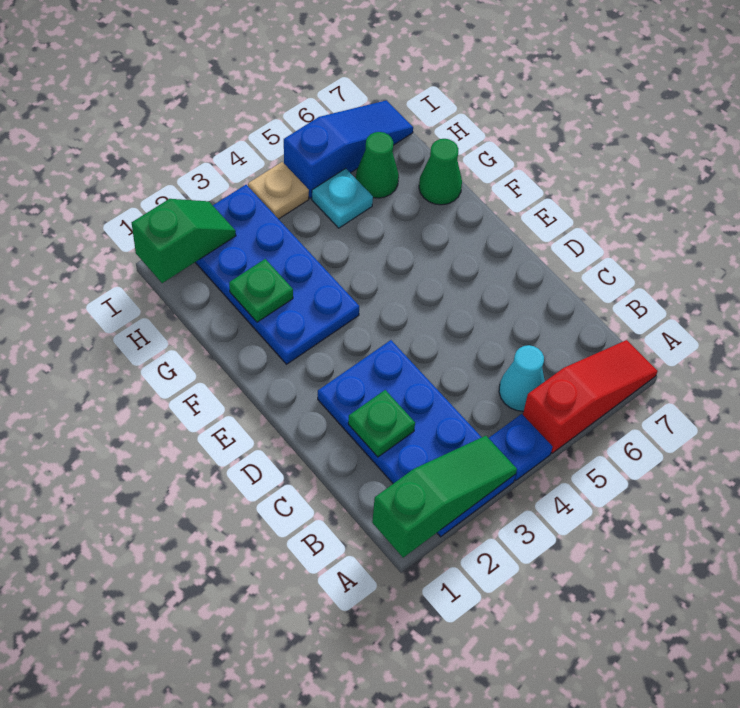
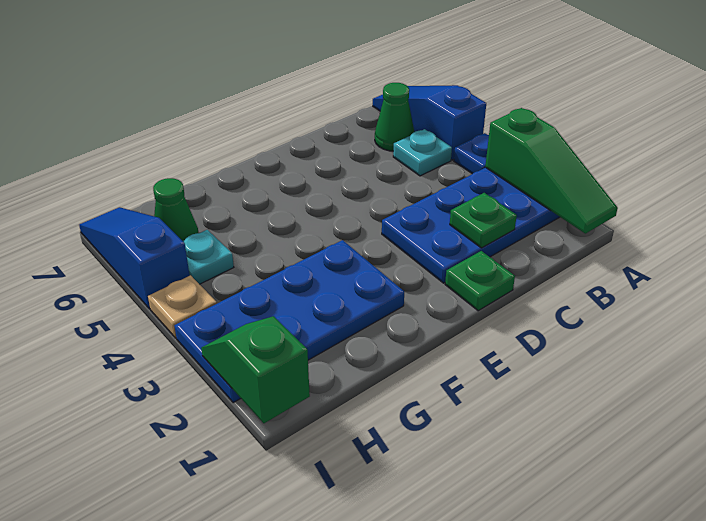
green slope A1:A3 level 2 top 1 -> green slope A1:A3 level 2 top 3
red slope A5:A7 level 1 top 5 -> blue slope A5:A7 level 1 top 5
cyan cone B5 level 1 -> cyan plate B5 level 1
green plate G2 level 2 -> green plate D1 level 1
green cone G7 level 1 -> green cone B6 level 1

